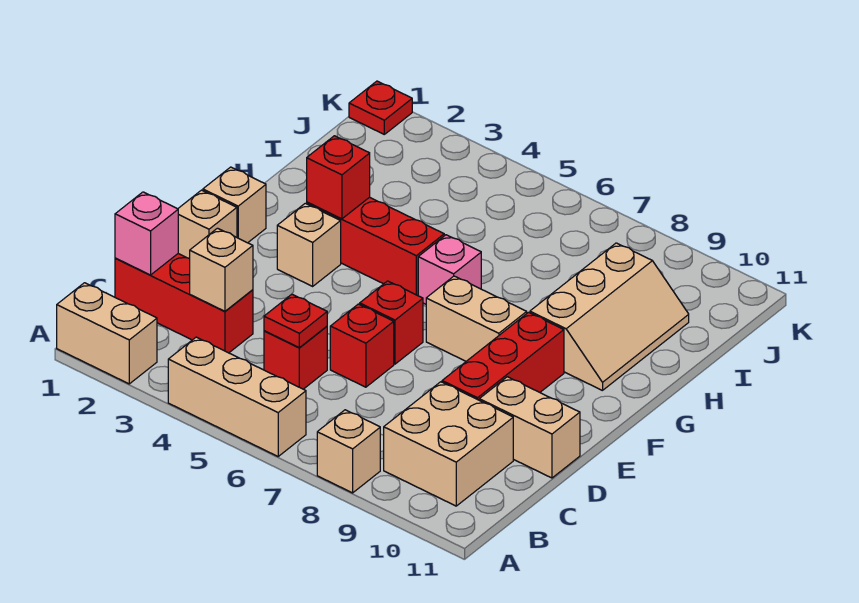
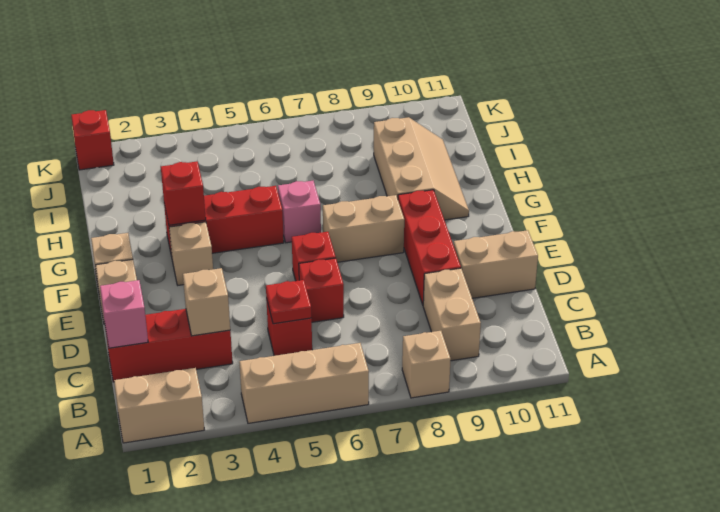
tan brick B9:C10 level 1 -> tan brick B9:C9 level 1
red plate K1 level 1 -> red brick K1 level 1

